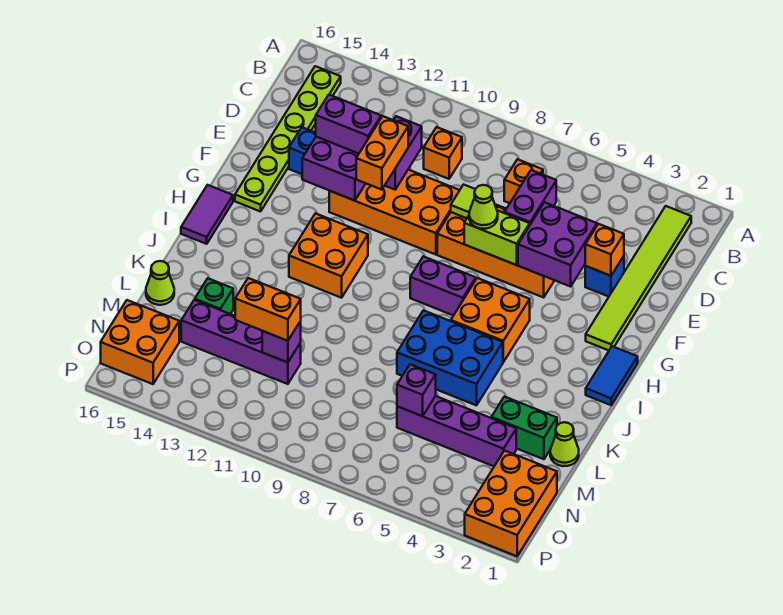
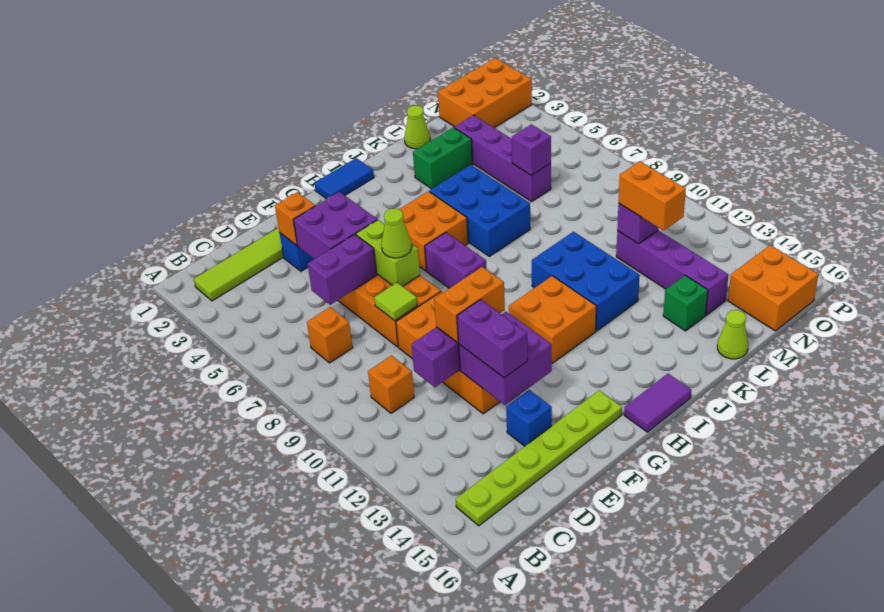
none -> blue brick J10:K12 level 1
green brick L2:L3 level 1 -> green brick K3:L3 level 1

